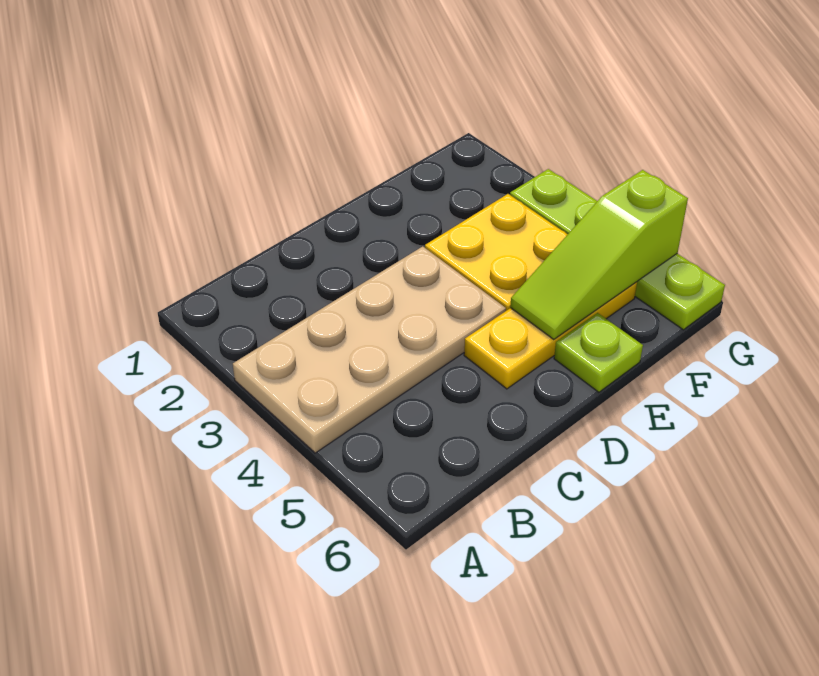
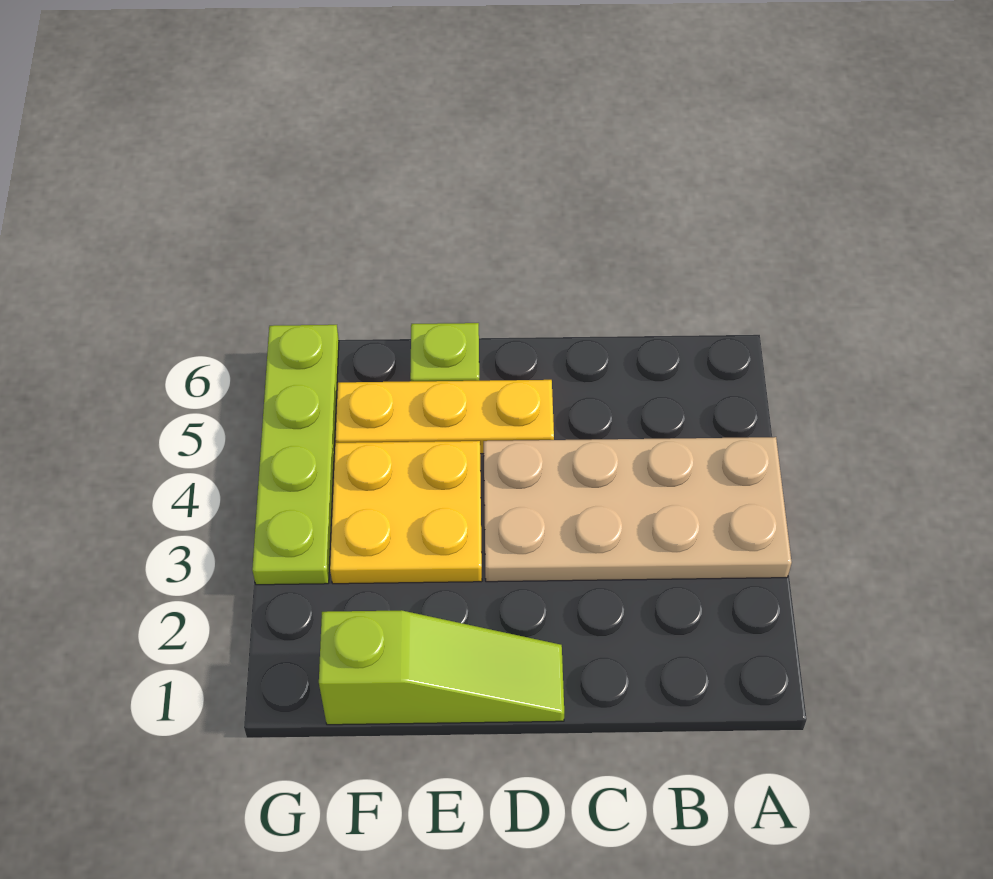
lime slope E5:G5 level 2 top G -> lime slope D1:F1 level 1 top F

